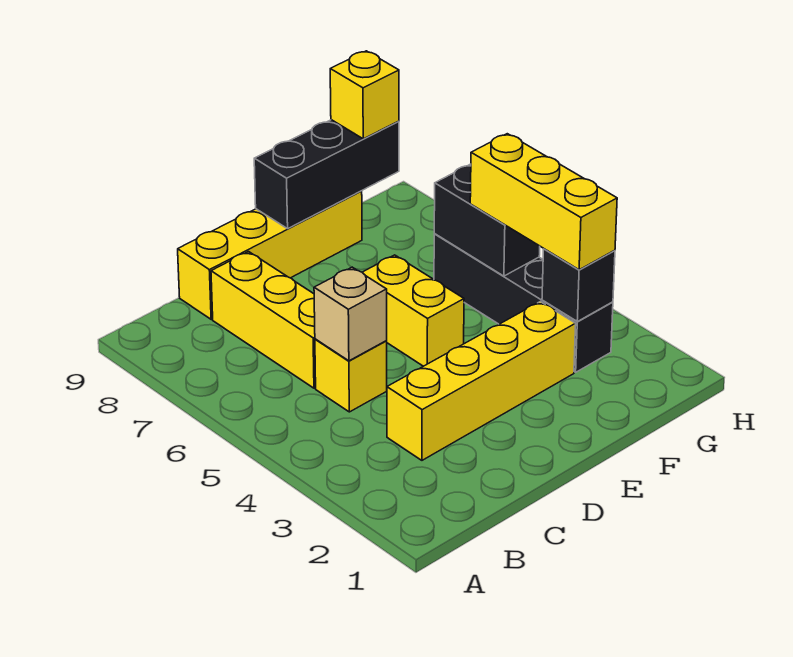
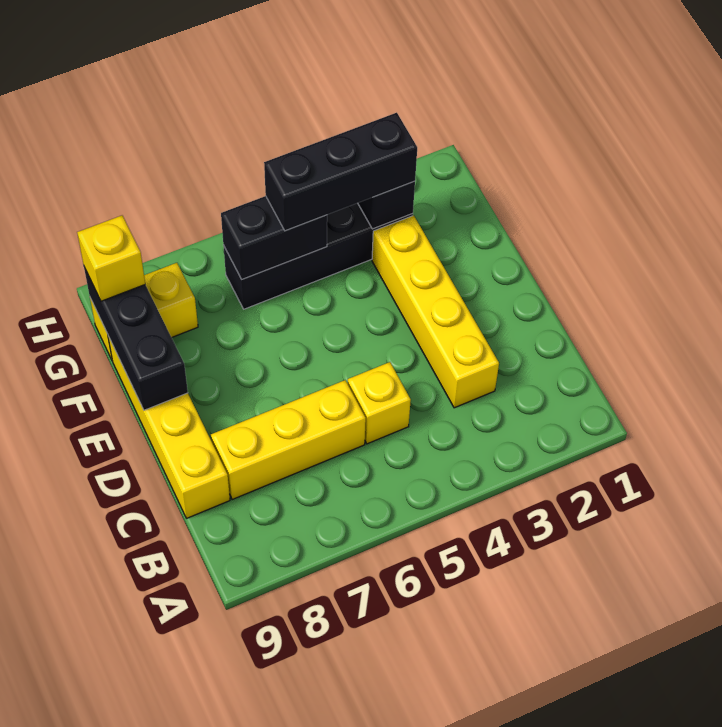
tan brick C5 level 2 -> none
yellow brick E5:E6 level 1 -> yellow brick G8:G9 level 1
yellow brick G3:G5 level 3 -> black brick G3:G5 level 3

